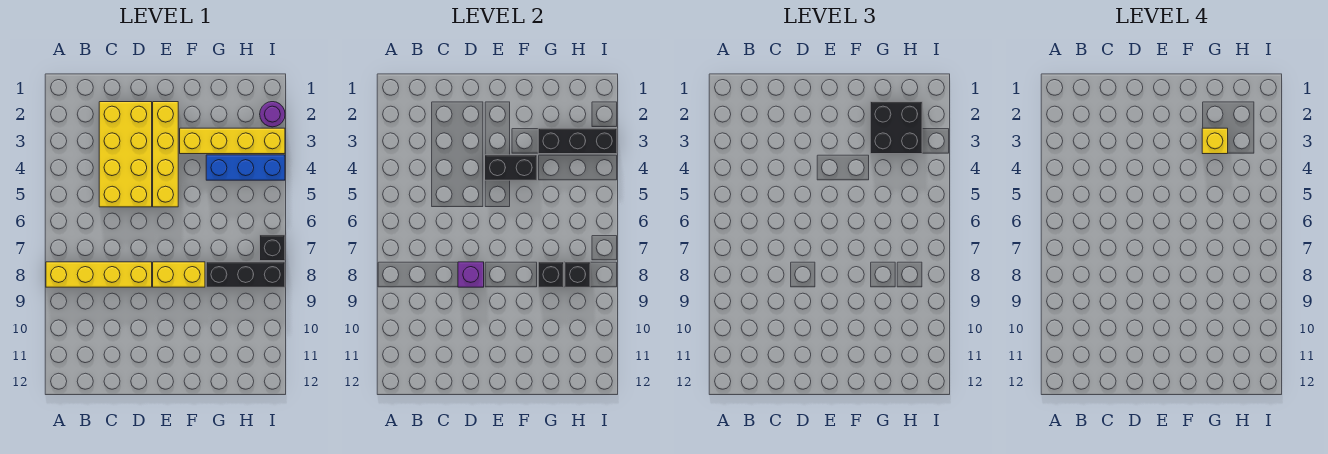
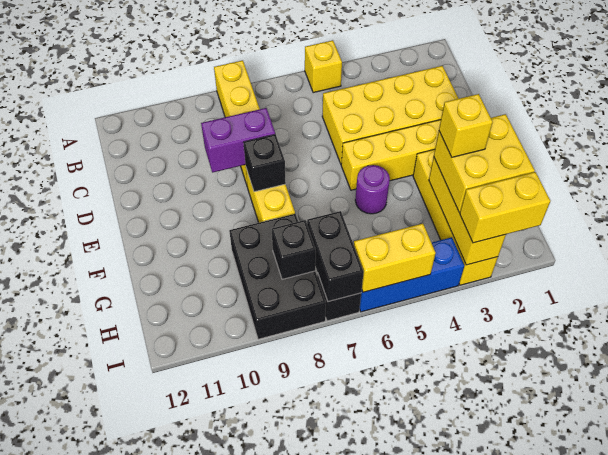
none -> yellow brick A5 level 1
purple brick D8 level 2 -> purple brick D8:D9 level 2
black brick E4:F4 level 2 -> black brick H7:I7 level 2
black brick G2:H3 level 3 -> yellow brick G2:H3 level 3
black brick G3:I3 level 2 -> yellow brick G3:I3 level 2
blue brick G4:I4 level 1 -> blue brick I4:I6 level 1
black brick G8:I8 level 1 -> black brick G8:I9 level 1
black brick G8 level 2 -> black brick E8 level 2
purple round brick I2 level 1 -> purple round brick F5 level 1
none -> yellow brick I2:I3 level 3
none -> yellow brick I5:I6 level 2

